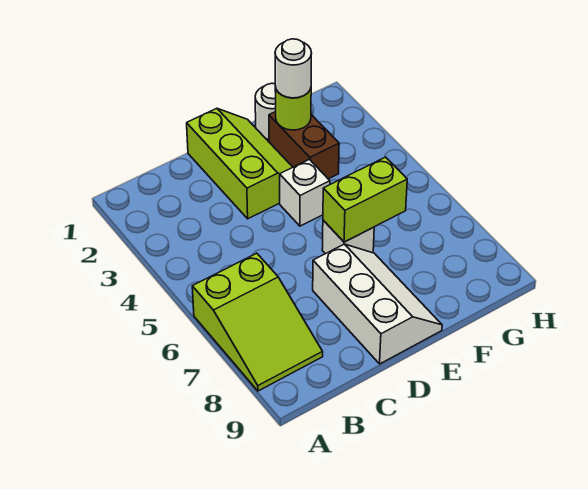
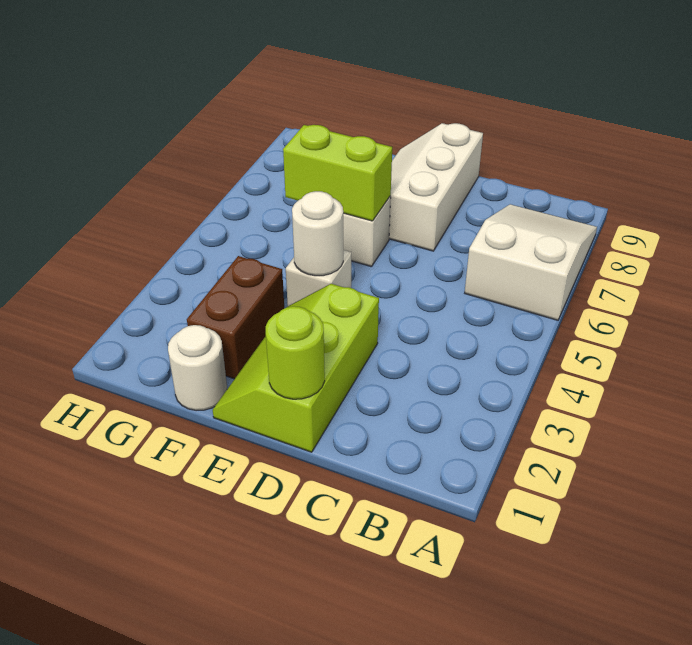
lime slope A6:B8 level 1 top 6 -> white slope A6:B8 level 1 top 6
lime round brick F2 level 2 -> lime round brick D1 level 2
white round brick F2 level 3 -> white round brick E4 level 2

